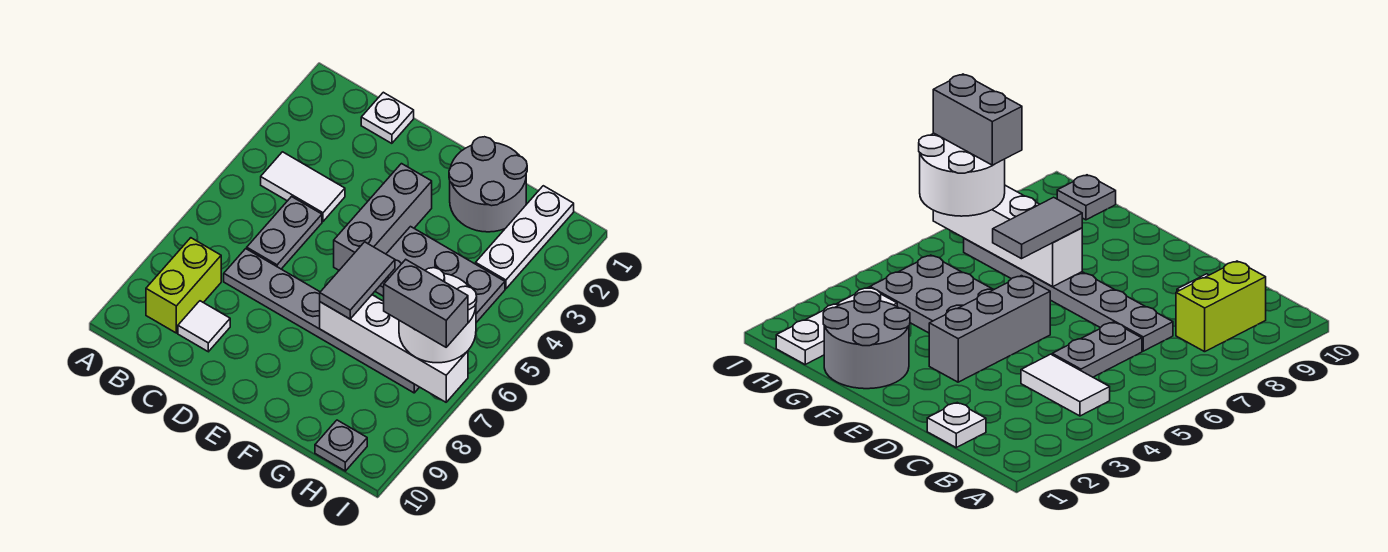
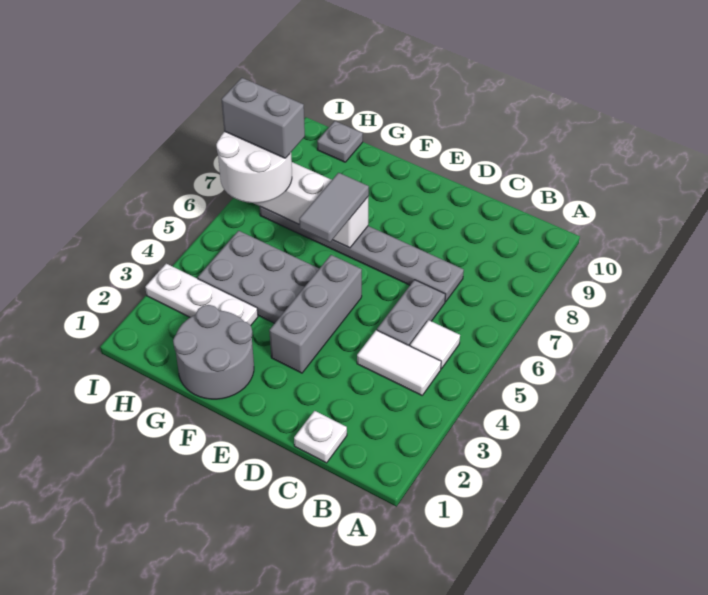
lime brick B8:B9 level 1 -> none
white tile C9 level 1 -> white tile B5 level 1
white plate H1:H3 level 1 -> white plate G3:I3 level 1

